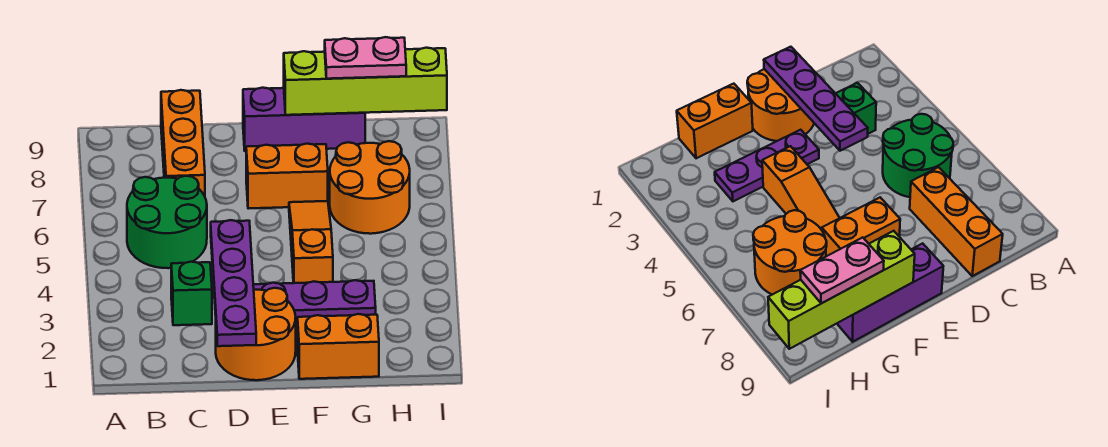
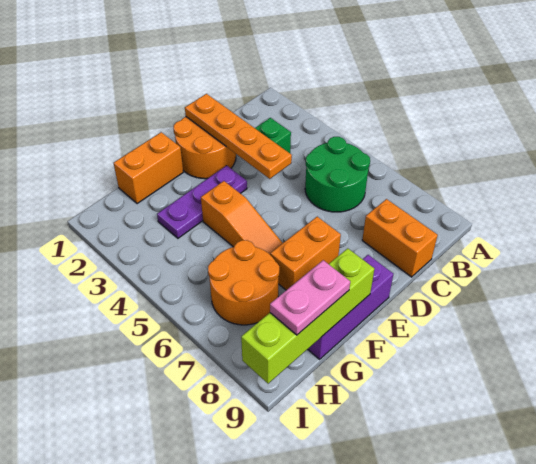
orange brick C7:C9 level 1 -> orange brick C8:C9 level 1
purple plate D1:D4 level 2 -> orange plate D1:D4 level 2

